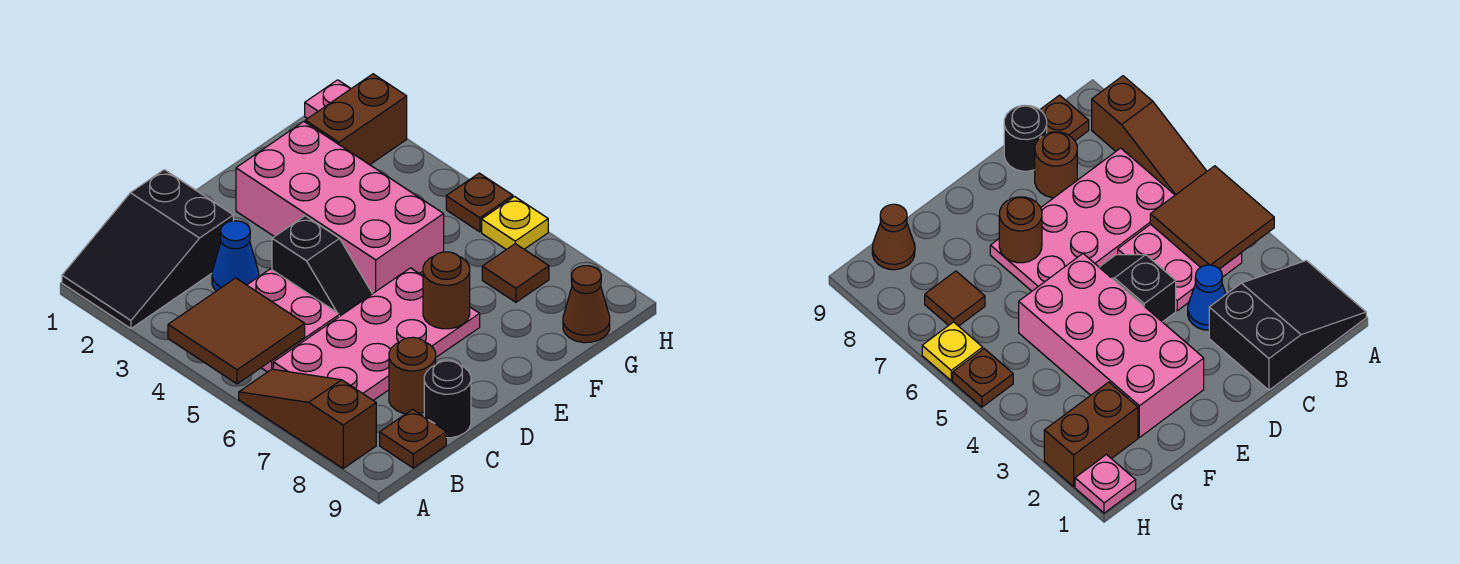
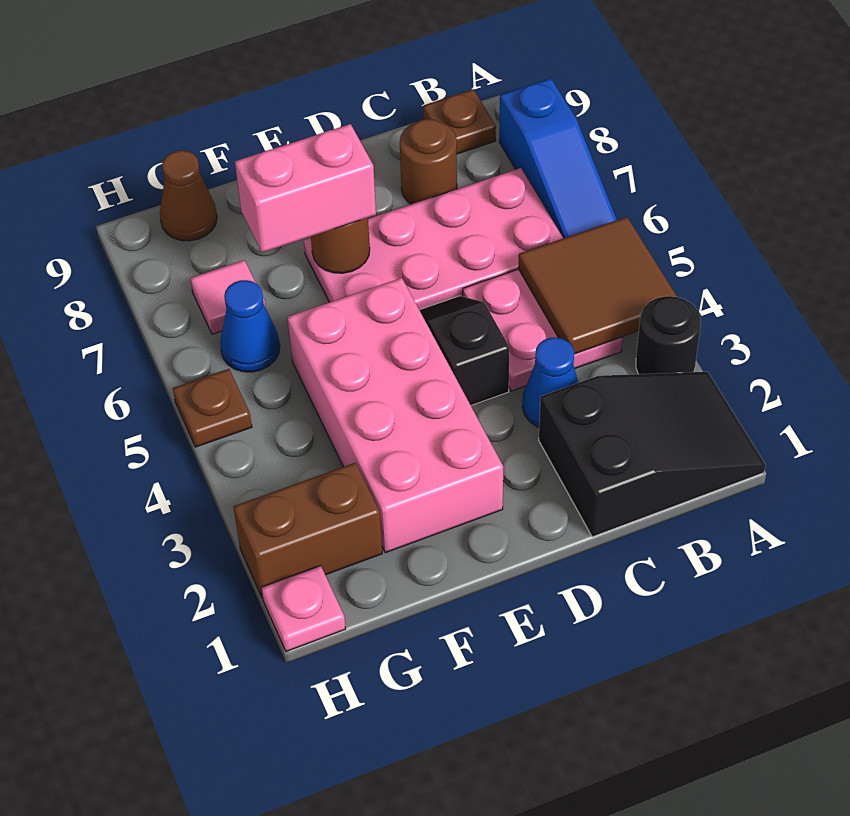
brown slope A6:A8 level 1 top 8 -> blue slope A6:A8 level 1 top 8
black round brick C9 level 1 -> black round brick A3 level 1
none -> pink brick E7:F7 level 3
none -> blue cone G6 level 1
brown tile G7 level 1 -> pink tile G7 level 1
yellow plate H6 level 1 -> none

